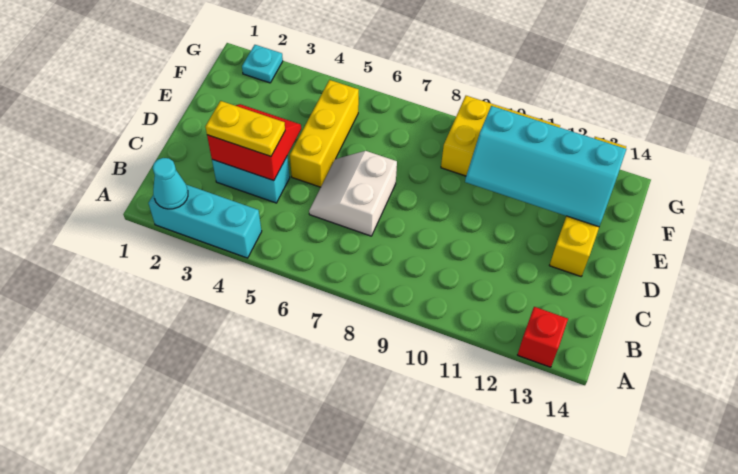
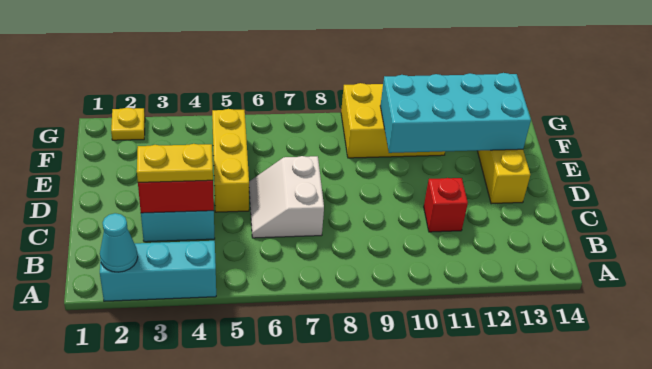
red brick A13 level 1 -> red brick C11 level 1
cyan slope E10:F13 level 2 top F -> cyan brick E10:F13 level 2
cyan plate G2 level 1 -> yellow plate G2 level 1

